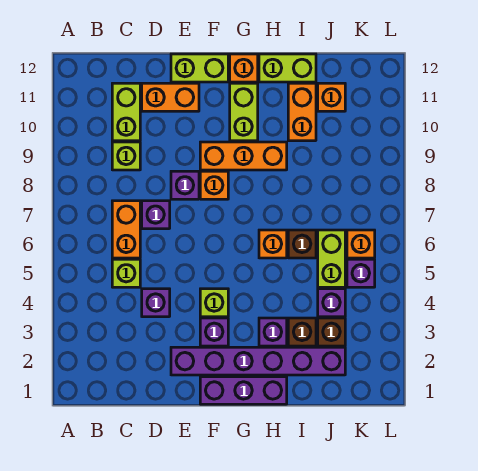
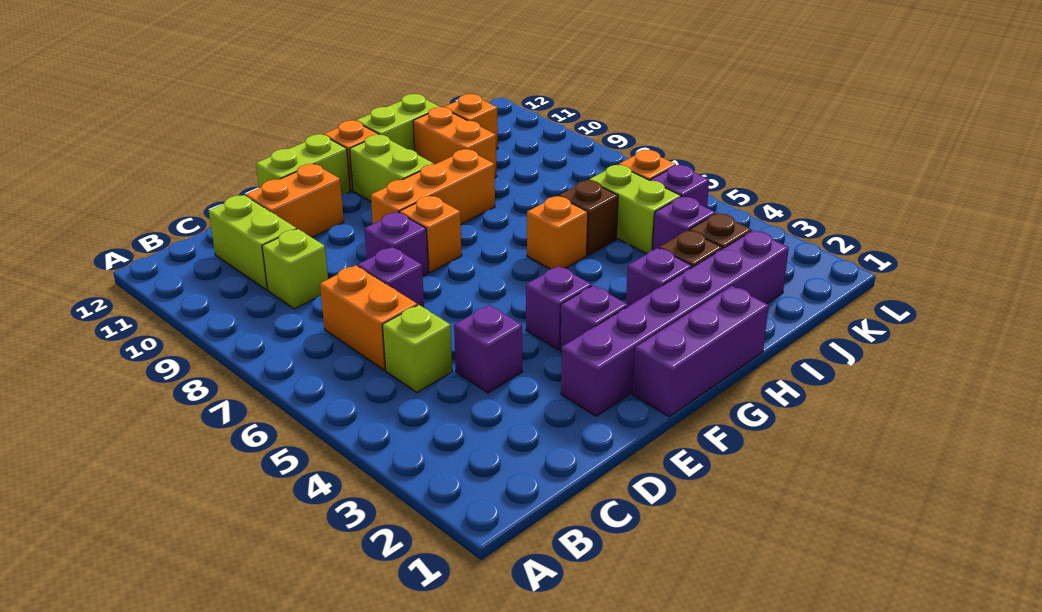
lime brick F4 level 1 -> purple brick F4 level 1

